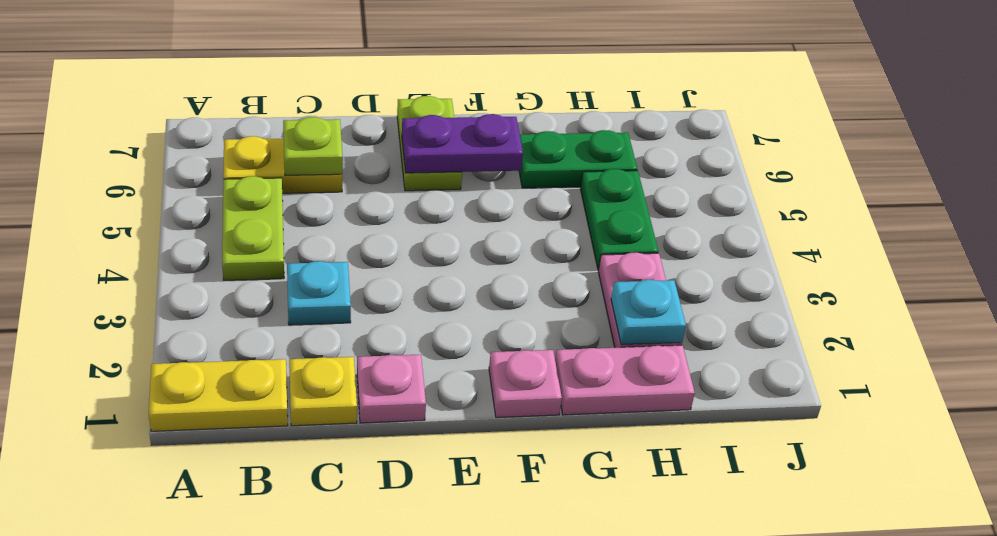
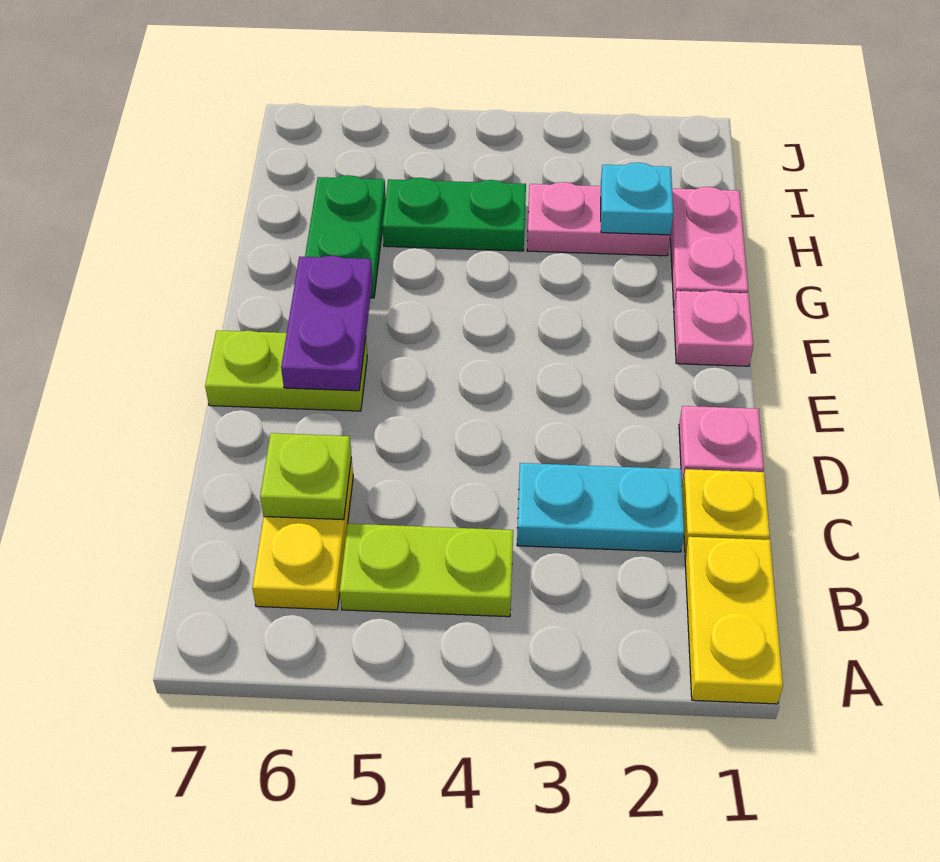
cyan plate C3 level 1 -> cyan plate C2:C3 level 1

